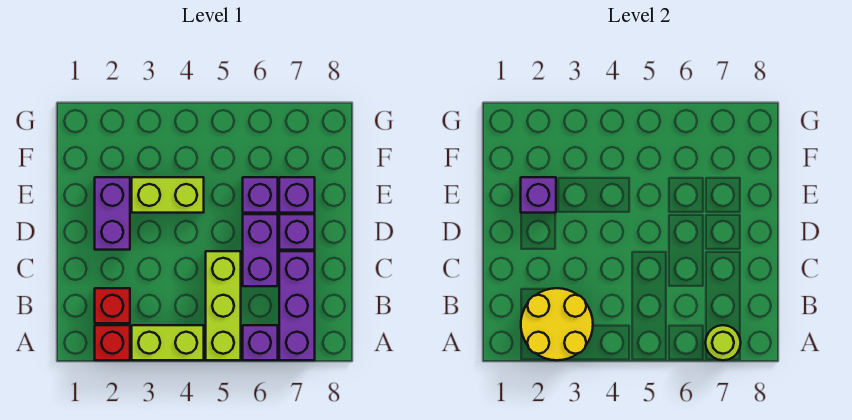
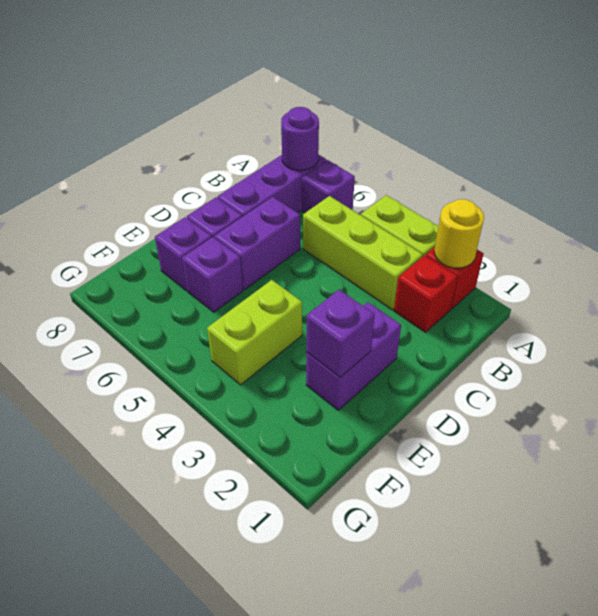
yellow round brick A2:B3 level 2 -> yellow round brick A2 level 2
lime brick A5:C5 level 1 -> lime brick B3:B5 level 1
lime round brick A7 level 2 -> purple round brick A7 level 2
lime brick E3:E4 level 1 -> lime brick E4:F4 level 1

